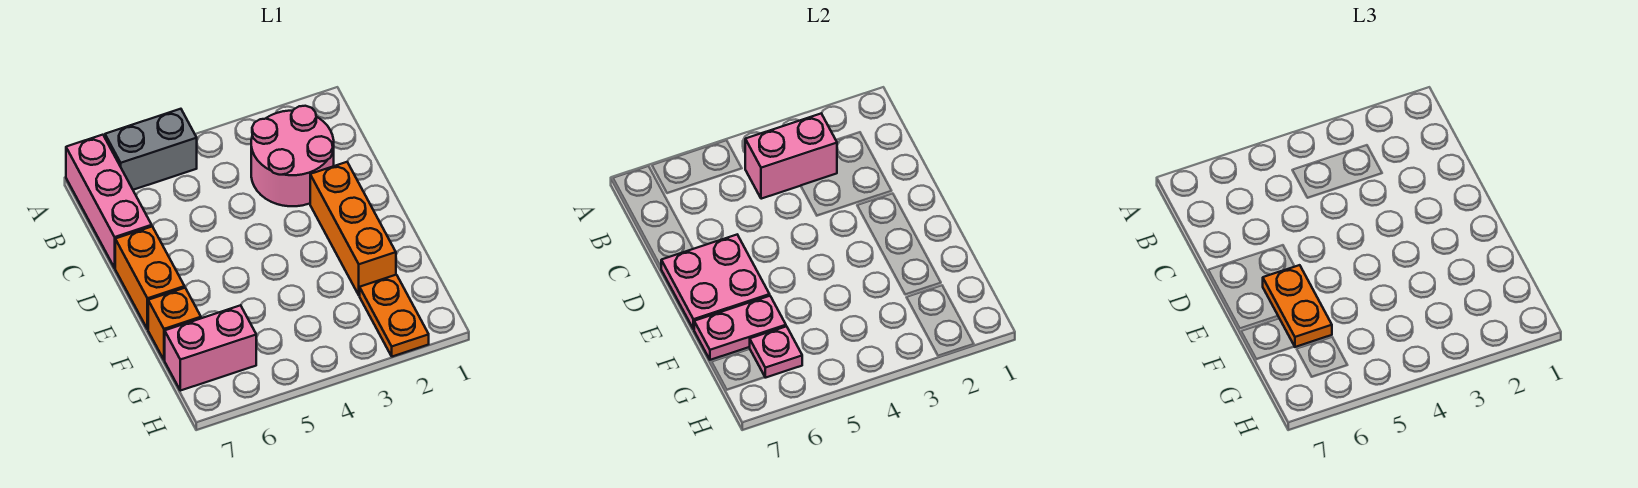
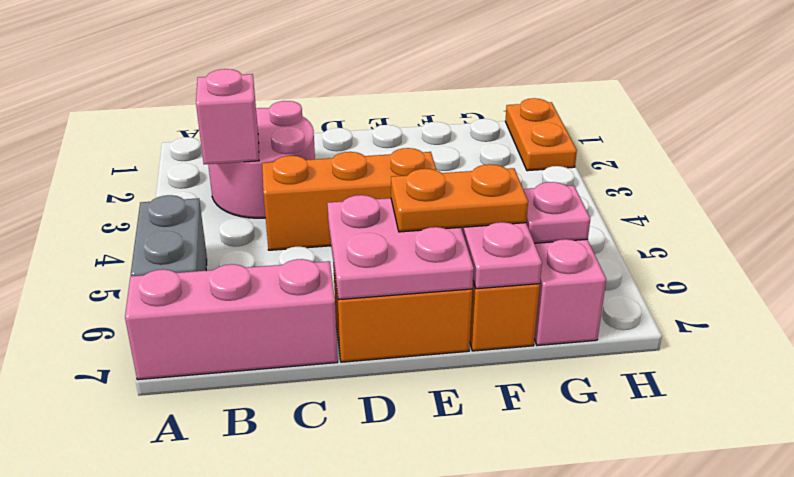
pink brick B3:B4 level 2 -> pink brick B3 level 2
orange brick D2:F2 level 1 -> orange brick C4:E4 level 1
orange plate G2:H2 level 1 -> orange plate H1:H2 level 1

